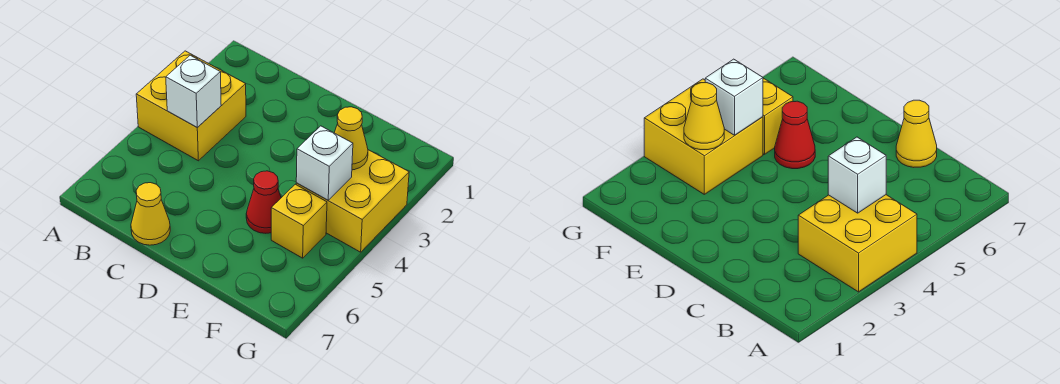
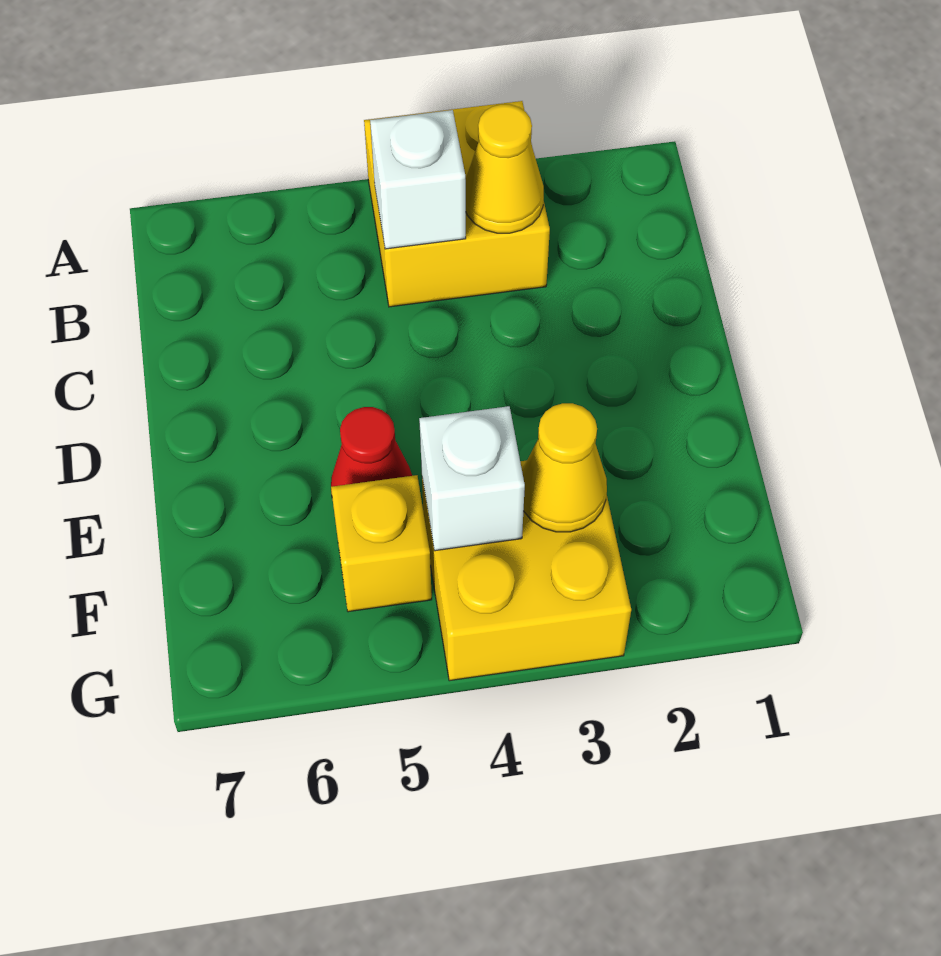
yellow cone C7 level 1 -> yellow cone B3 level 2

